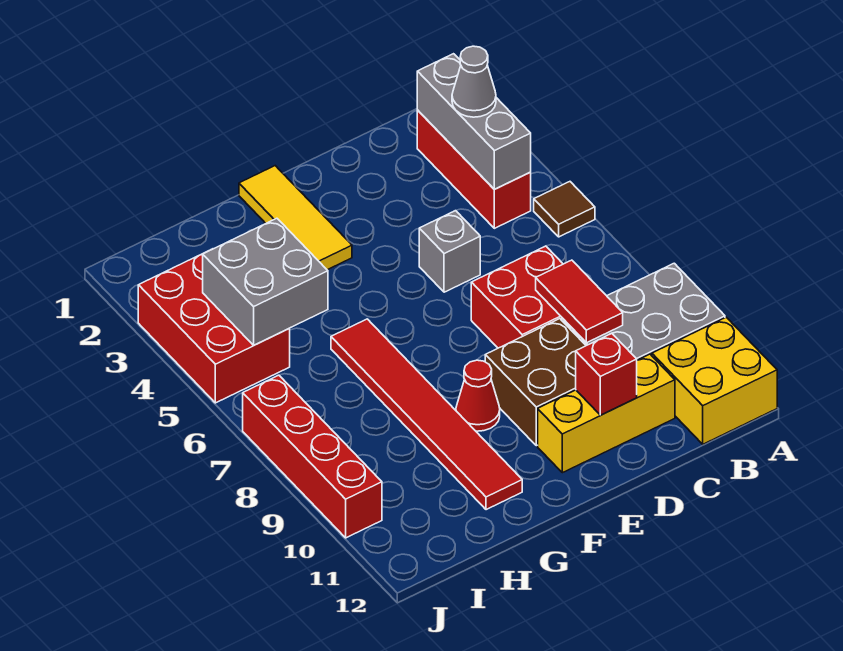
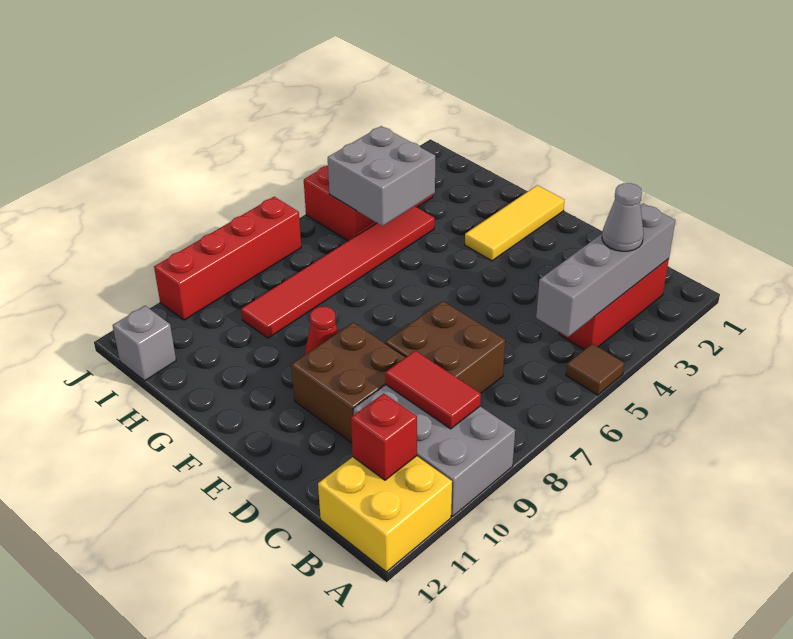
grey brick B2:B4 level 2 -> grey brick B2:B5 level 2
red brick C7:D8 level 1 -> brown brick C7:D8 level 1
red tile C8:C9 level 2 -> red tile B9:C9 level 2
yellow brick C11:E11 level 1 -> none
grey brick D5 level 1 -> grey brick I12 level 1
red brick D11 level 2 -> red brick B11 level 2
red tile G6:G11 level 1 -> red tile H4:H9 level 1

